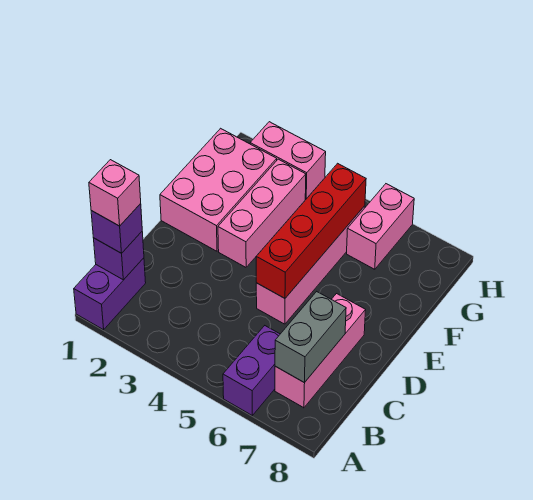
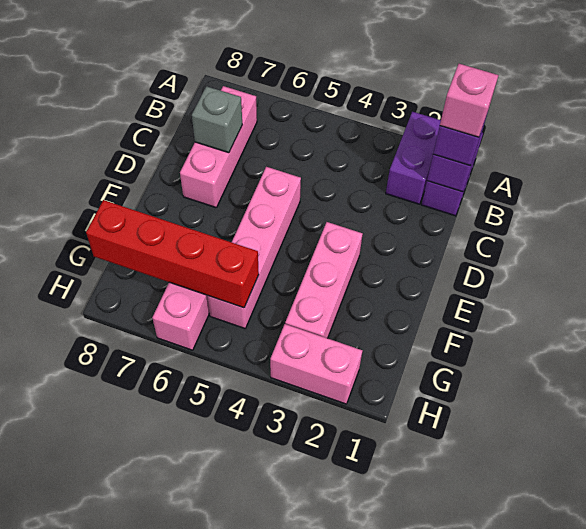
purple brick A6:B6 level 1 -> purple brick A2:B2 level 1
grey brick B7:C7 level 2 -> grey brick C7 level 2
red brick D5:G5 level 2 -> red brick G5:G8 level 2
pink brick E1:G2 level 1 -> none

